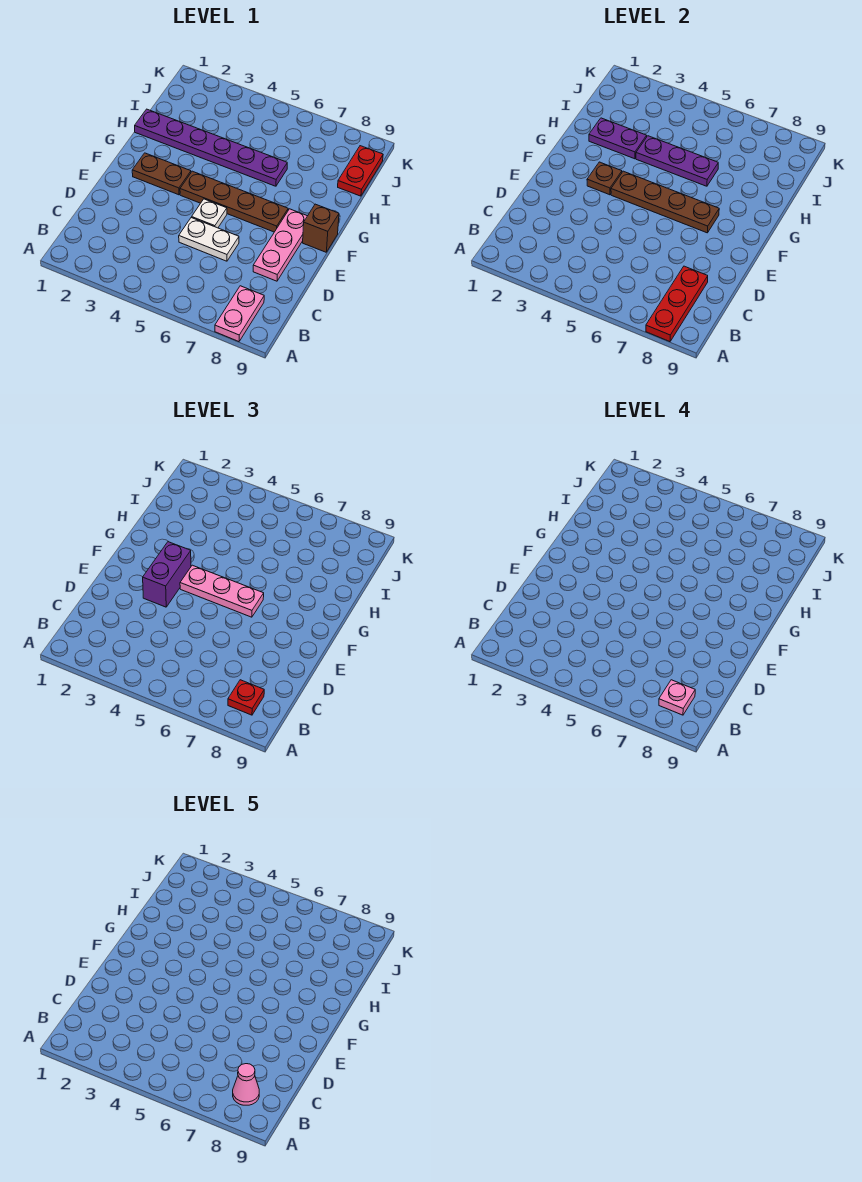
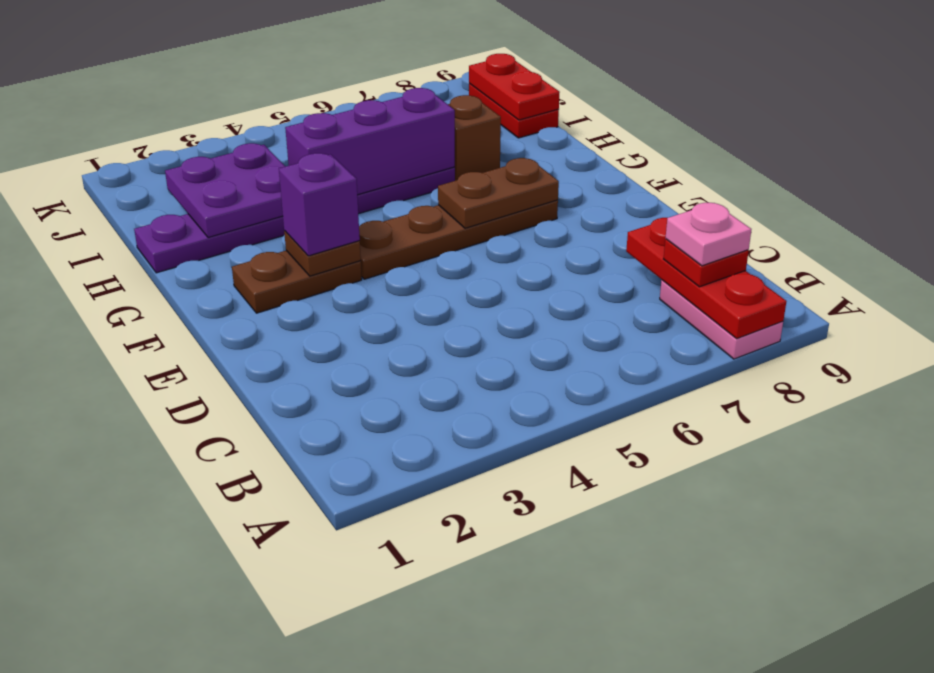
pink cone B8 level 5 -> none
white plate D5:D6 level 1 -> none
pink plate D8:F8 level 1 -> none
purple brick E3:F3 level 3 -> purple brick F3 level 3
white plate E5 level 1 -> none
brown plate F4:F7 level 2 -> brown plate F6:F7 level 2
pink plate F4:F6 level 3 -> none
brown brick F9 level 1 -> brown brick H7 level 1
purple plate H2:H3 level 2 -> purple plate H2:I3 level 2
purple plate H4:H6 level 2 -> purple brick H4:H6 level 2
none -> red plate I9:J9 level 2

